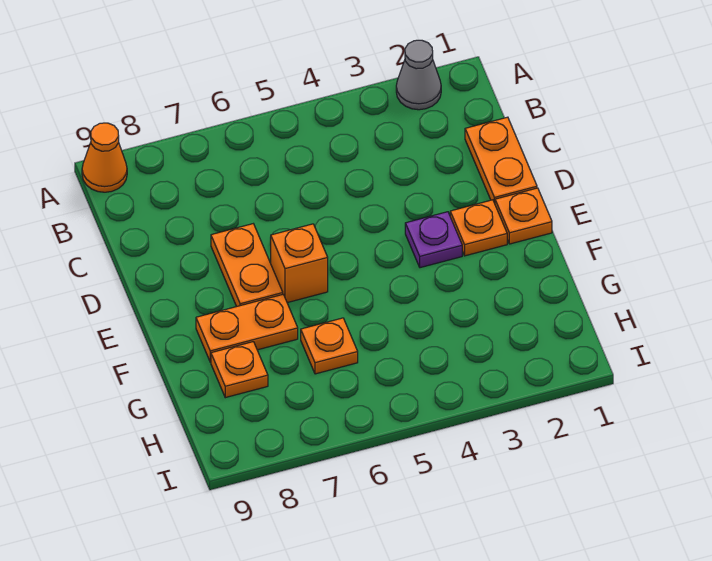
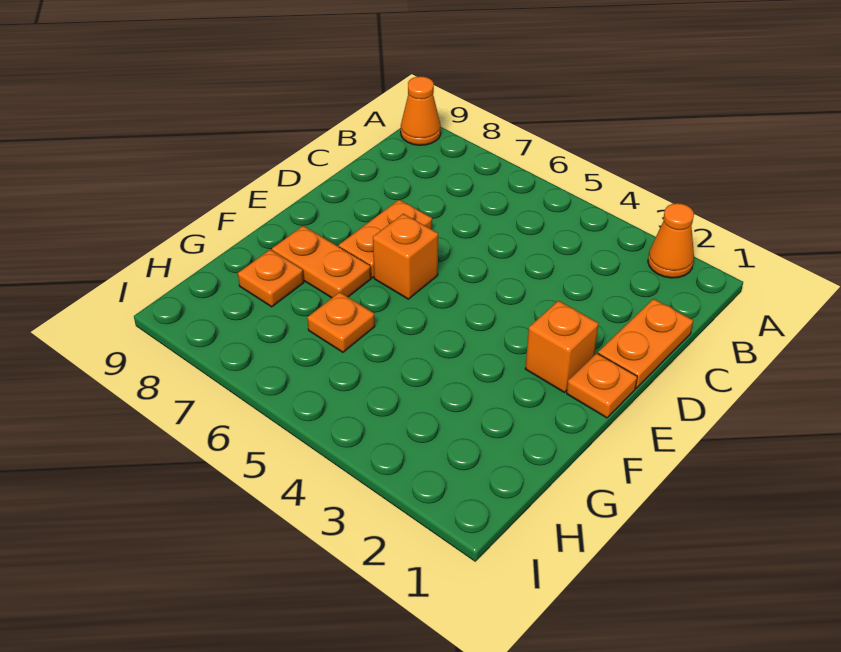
grey cone A2 level 1 -> orange cone A2 level 1
orange plate E2 level 1 -> orange brick E2 level 1
purple plate E3 level 1 -> none

